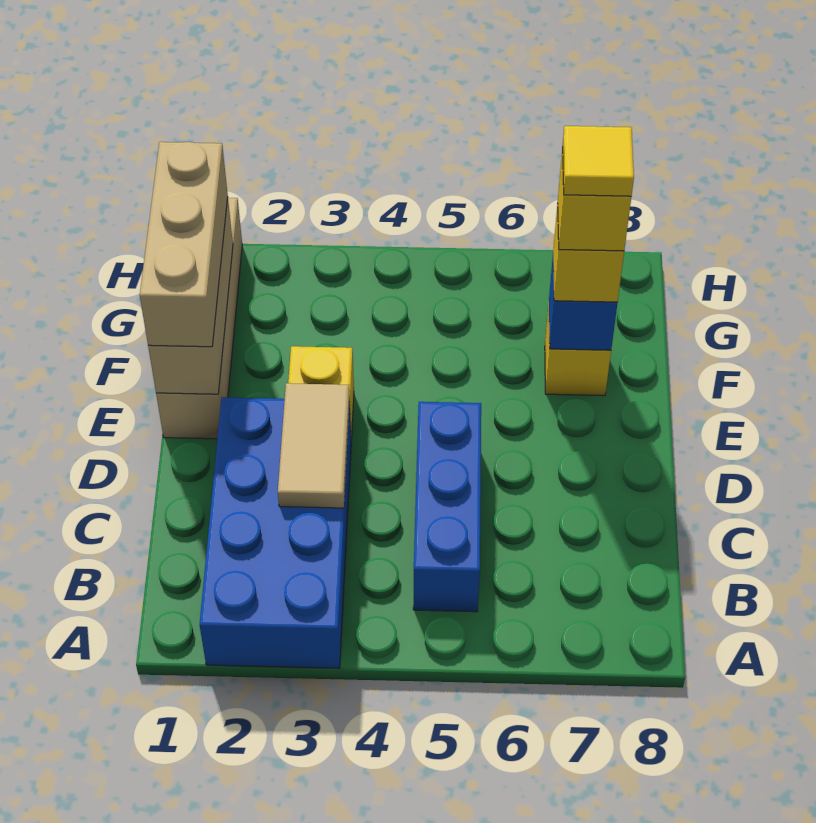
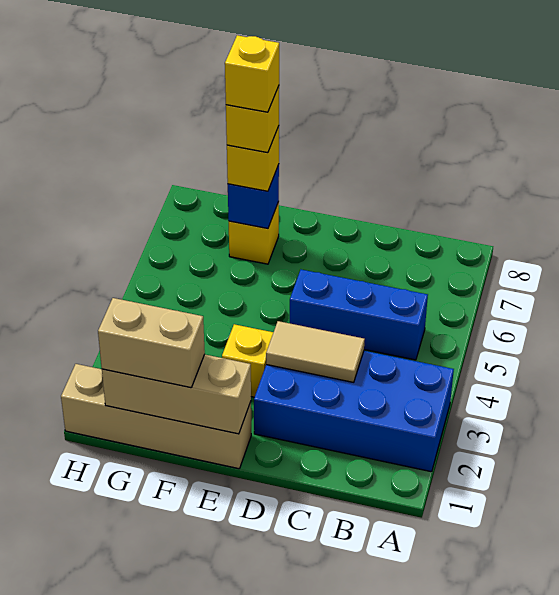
tan brick E1:G1 level 3 -> tan brick F1:G1 level 3
yellow tile F7 level 5 -> yellow brick F7 level 5

